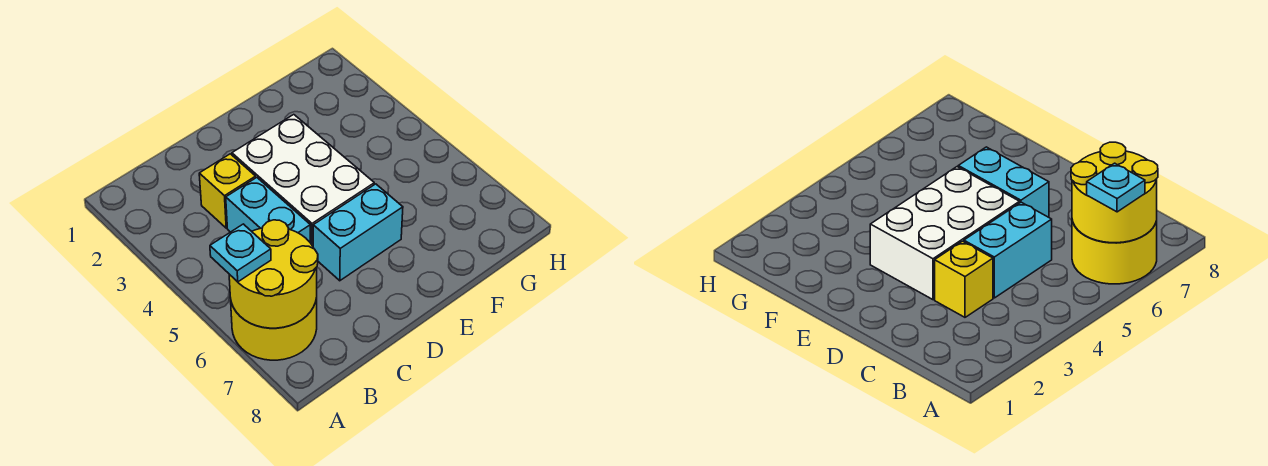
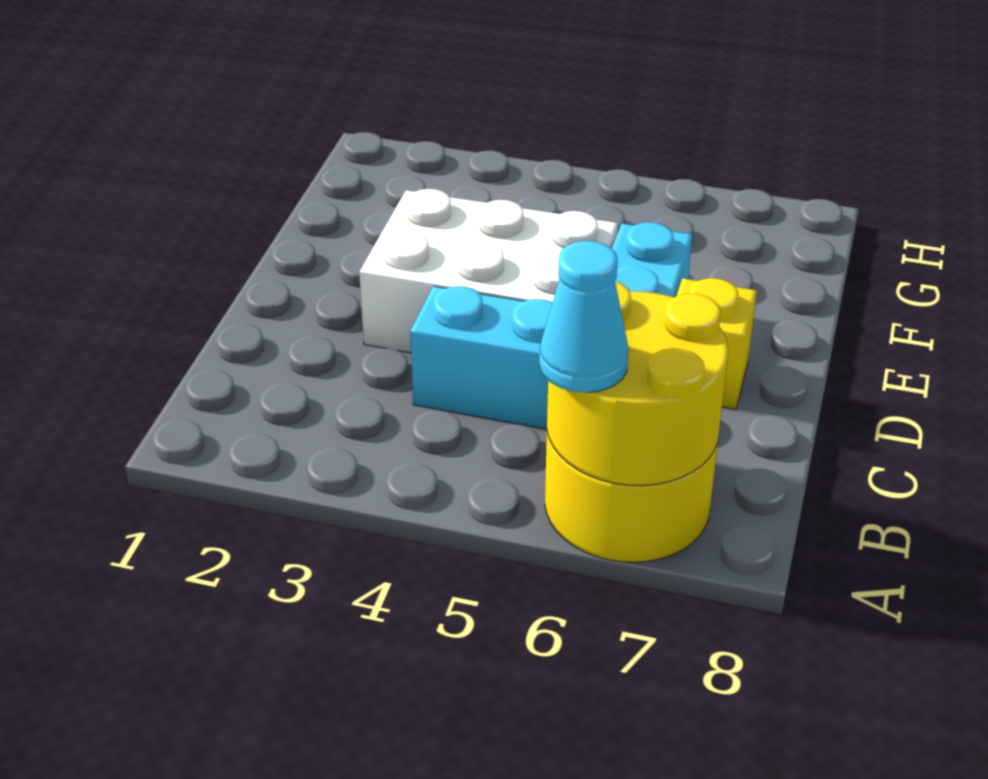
cyan plate A6 level 3 -> cyan cone A6 level 3
yellow brick C3 level 1 -> yellow brick D7 level 1

